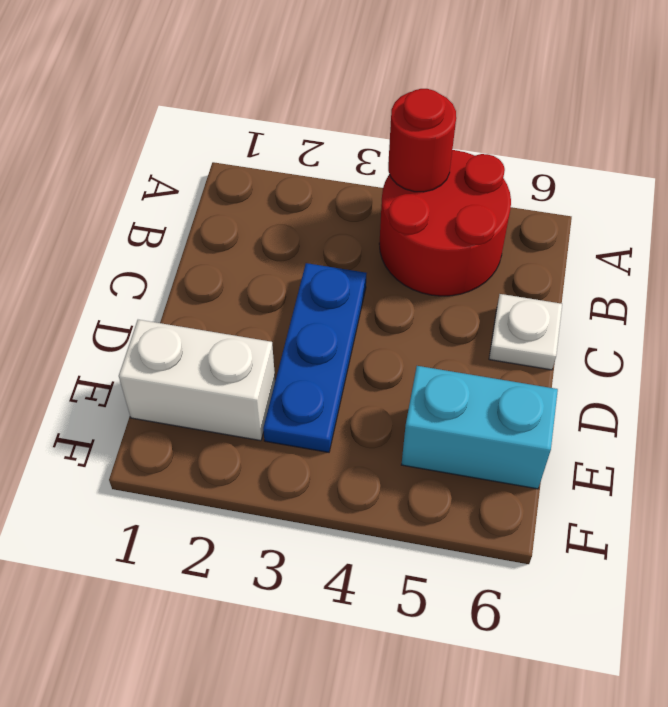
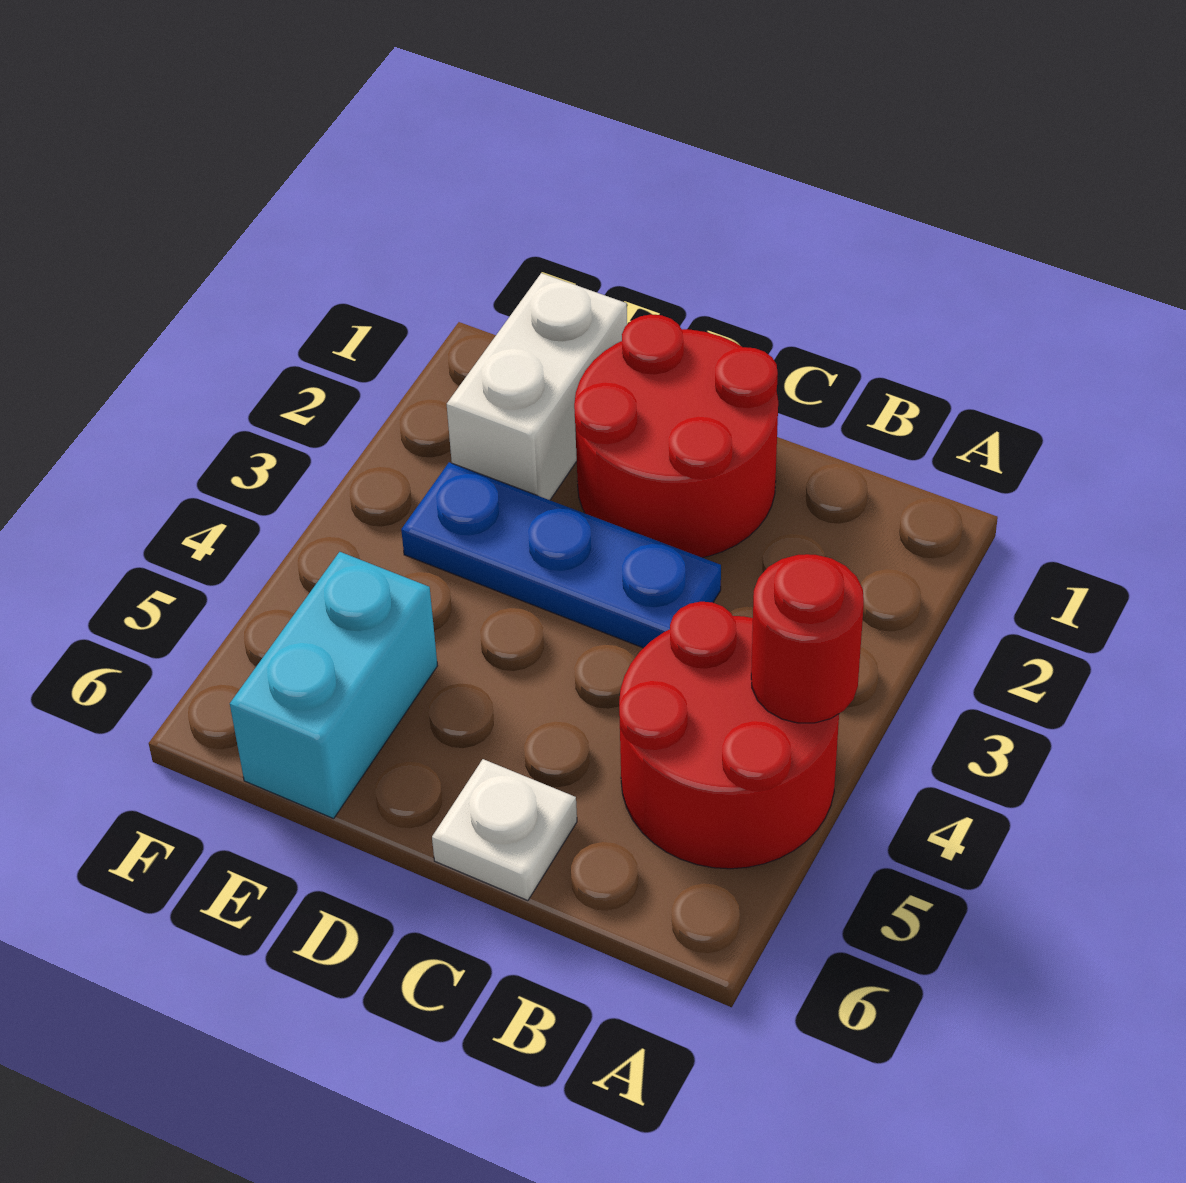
none -> red round brick C1:D2 level 1

